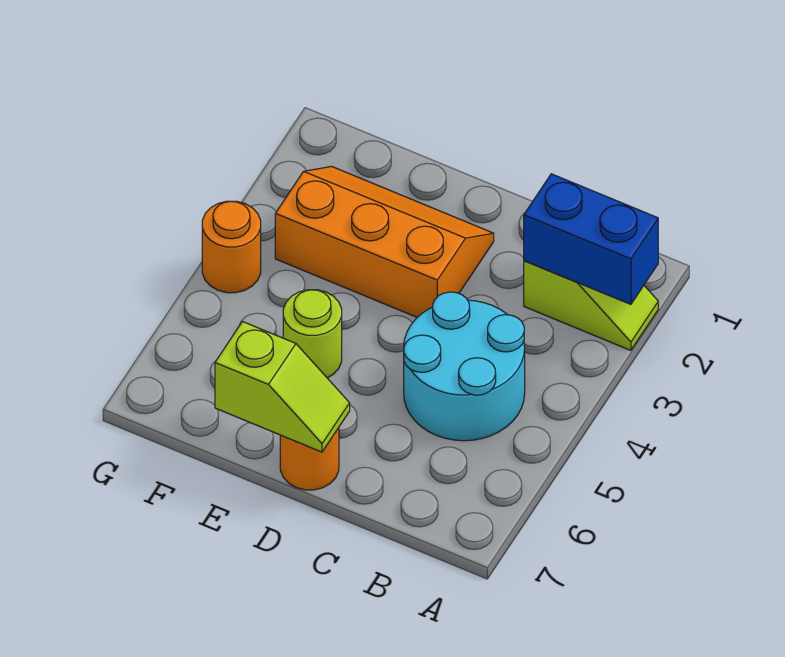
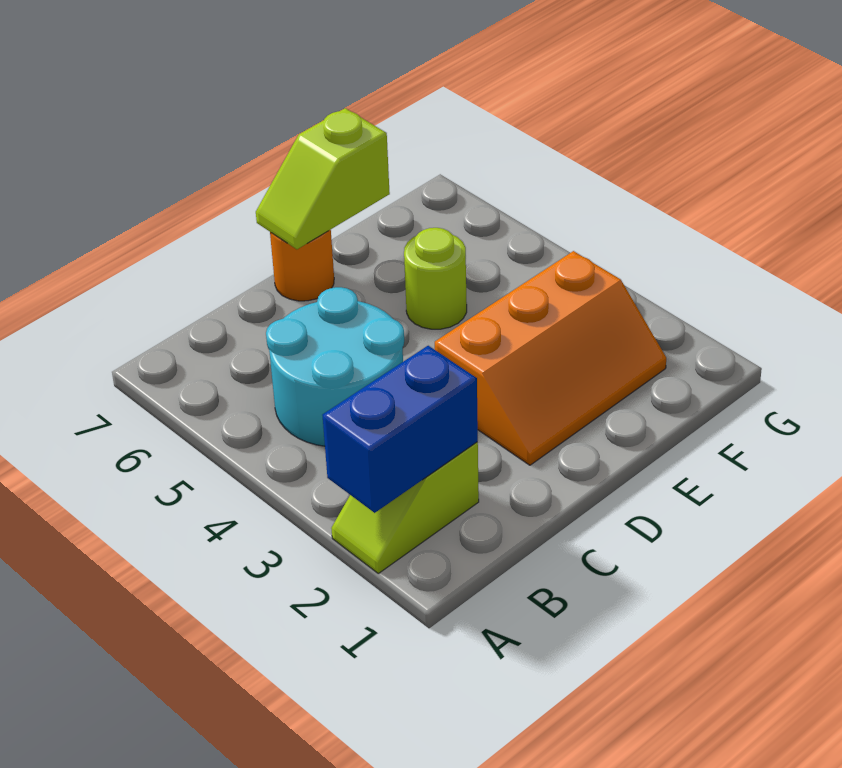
orange round brick G4 level 1 -> none

